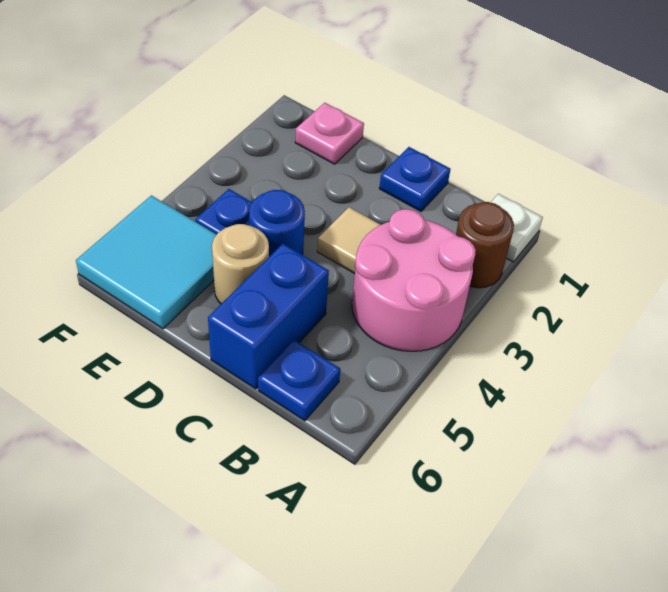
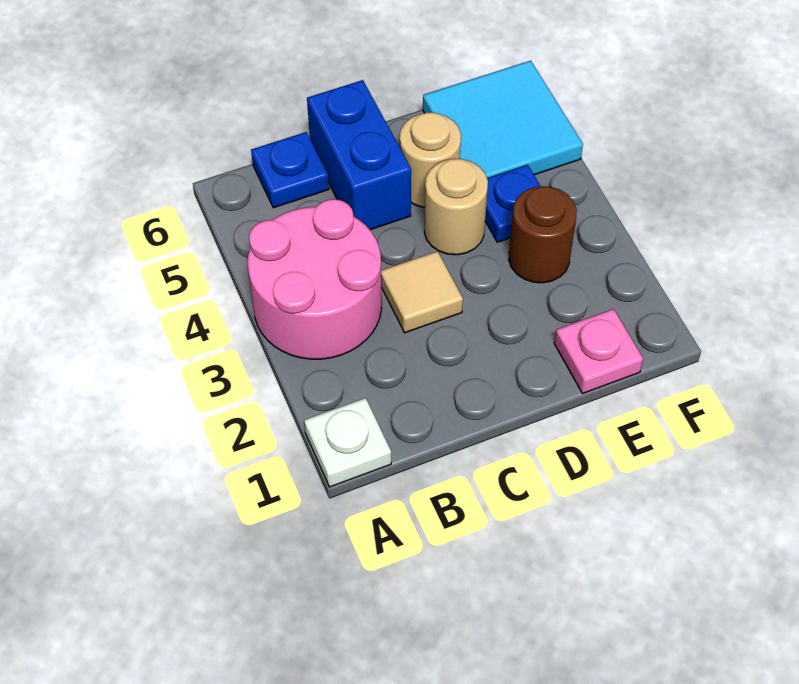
brown round brick A2 level 1 -> brown round brick E3 level 1
blue plate C1 level 1 -> none
blue round brick D4 level 1 -> tan round brick D4 level 1

